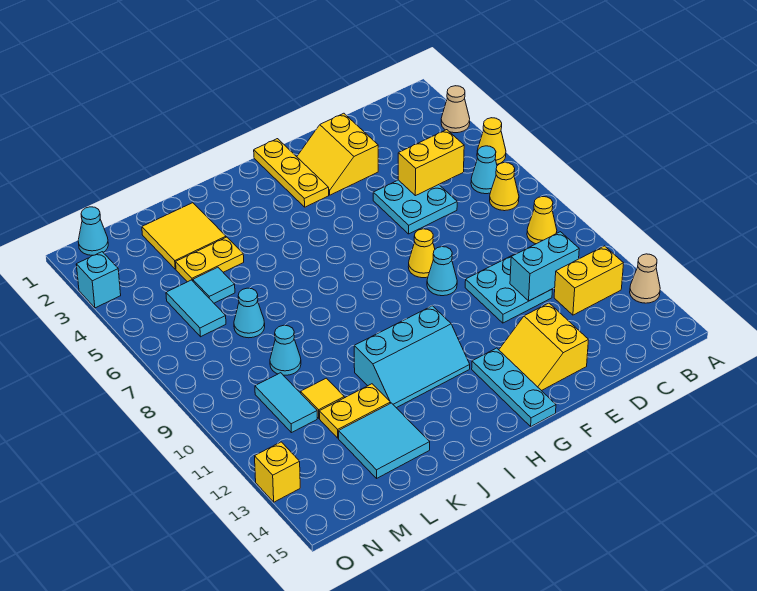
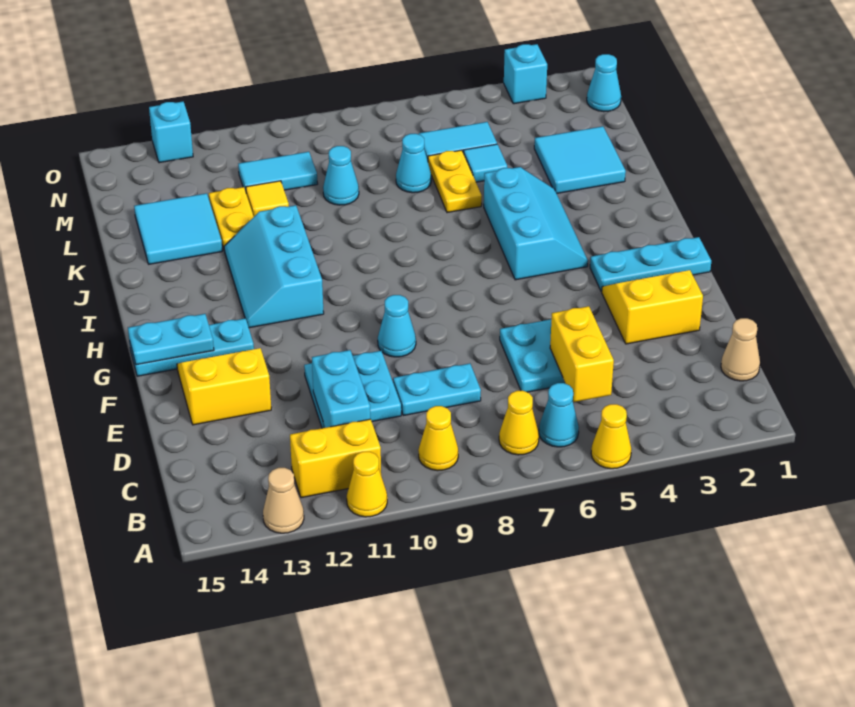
tan cone A3 level 1 -> tan cone C1 level 1
yellow brick B12:C12 level 1 -> yellow brick B11:B12 level 1
none -> cyan plate D8:D9 level 1
yellow cone F8 level 1 -> yellow cone A11 level 1
yellow plate G1:G3 level 1 -> cyan plate G1:G3 level 1
none -> cyan plate G14:G15 level 2
none -> cyan slope H4:J5 level 1 top 5
yellow tile K2:L3 level 1 -> cyan tile K2:L3 level 1
yellow plate K4:L4 level 1 -> yellow plate K6:L6 level 1
yellow brick O13 level 1 -> cyan brick O13 level 1

